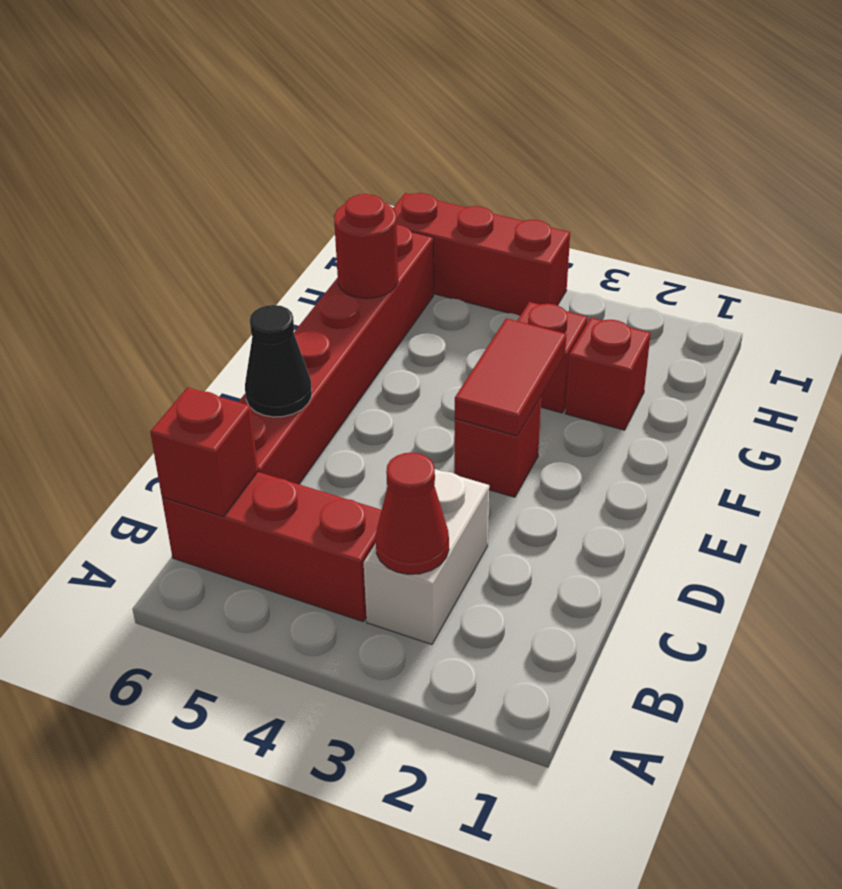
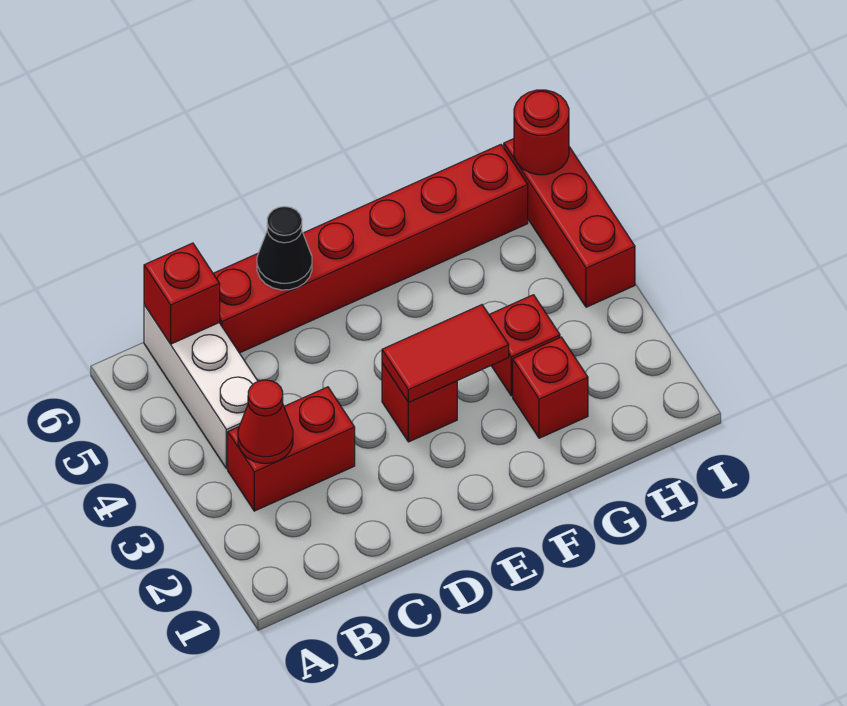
white brick B3:C3 level 1 -> red brick B3:C3 level 1
red brick B4:B6 level 1 -> white brick B4:B6 level 1
red round brick G6 level 2 -> red round brick I6 level 2

